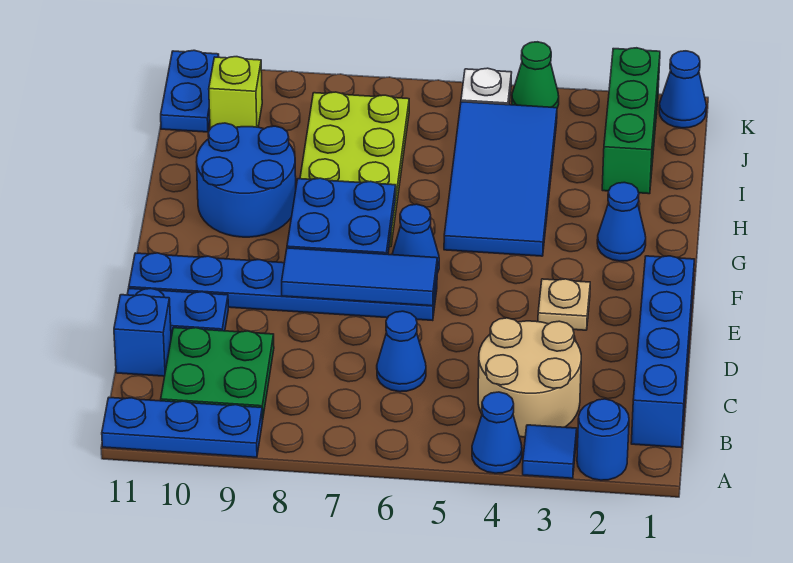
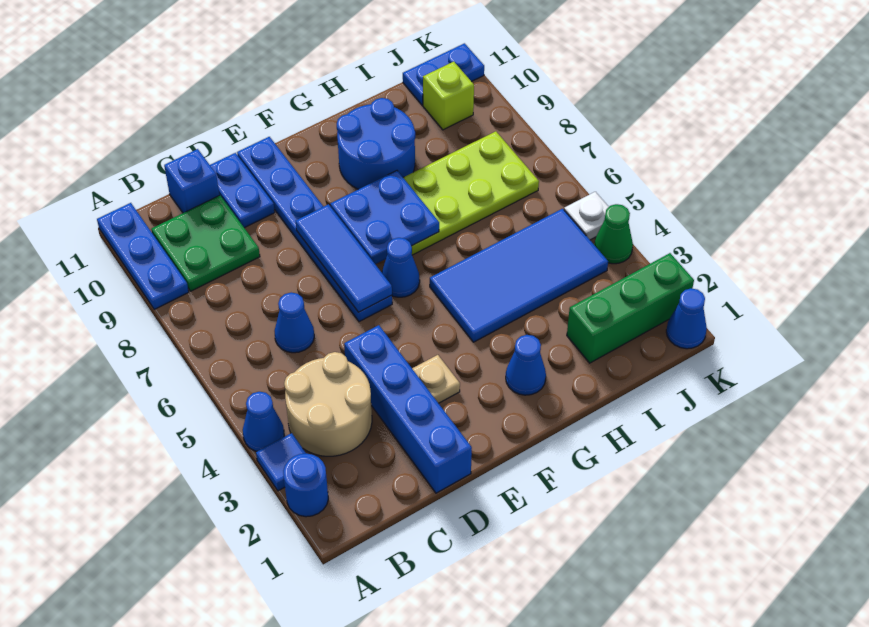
blue brick B1:E1 level 1 -> blue brick D1:D4 level 1

